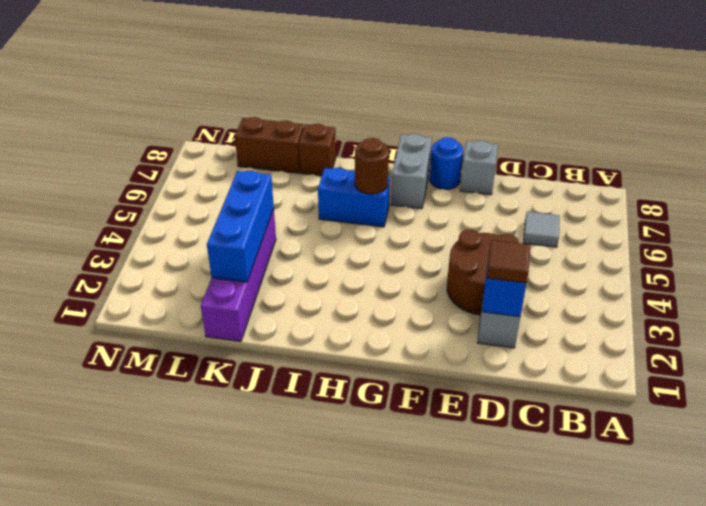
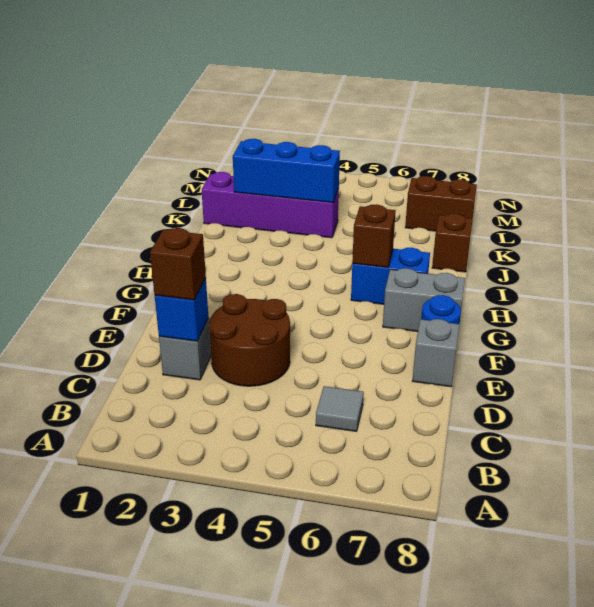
brown tile D2 level 3 -> brown brick D2 level 3
blue brick H6:I6 level 1 -> blue brick H6:H7 level 1
brown round brick H6 level 2 -> brown brick H6 level 2
brown brick K8:L8 level 1 -> brown brick L7:L8 level 1

